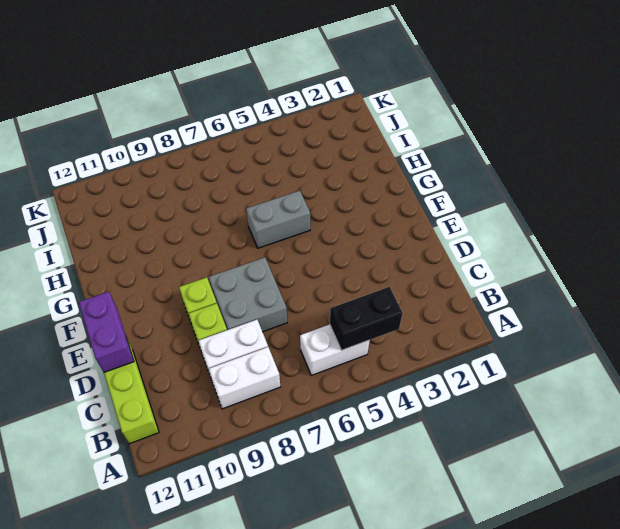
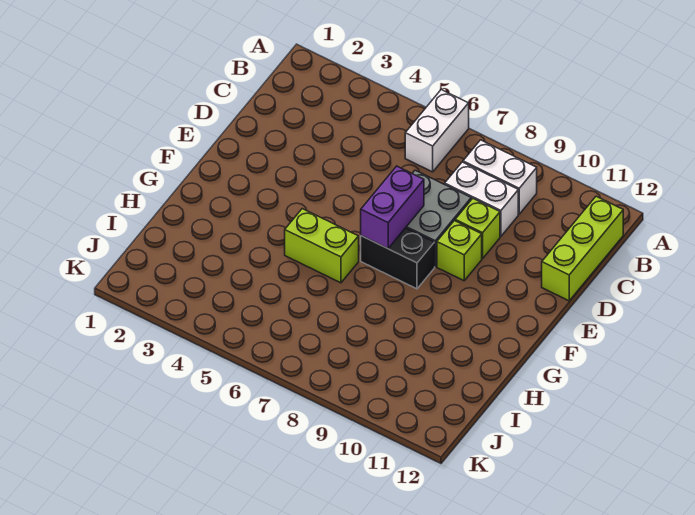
black brick B4:B5 level 2 -> black brick F7:F8 level 1
white brick B5:B6 level 1 -> white brick A6:B6 level 1
purple brick D12:E12 level 2 -> purple brick E7:F7 level 2
grey brick G5:G6 level 1 -> lime brick G5:G6 level 1

